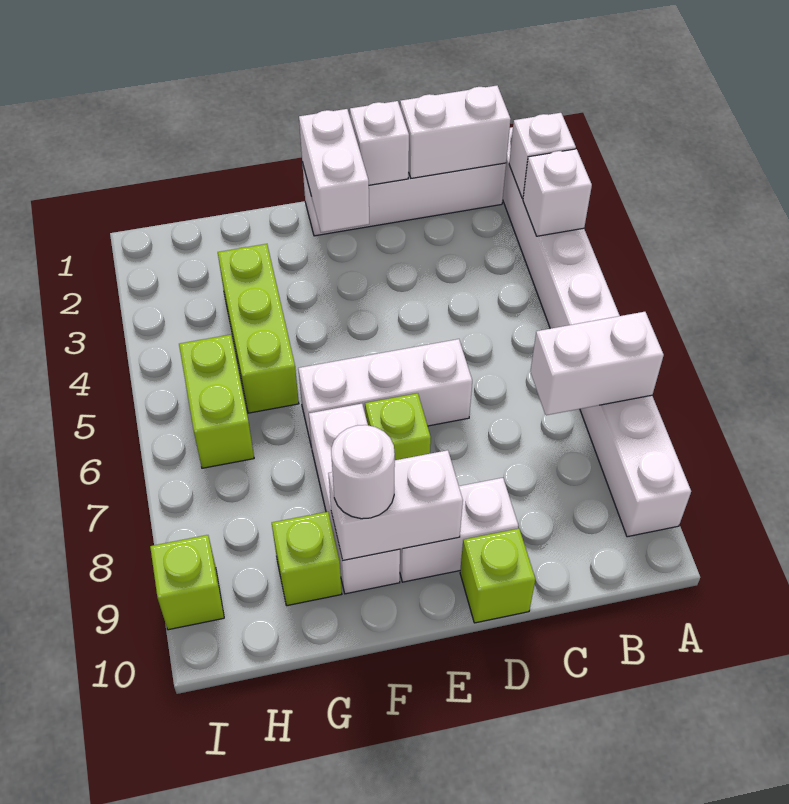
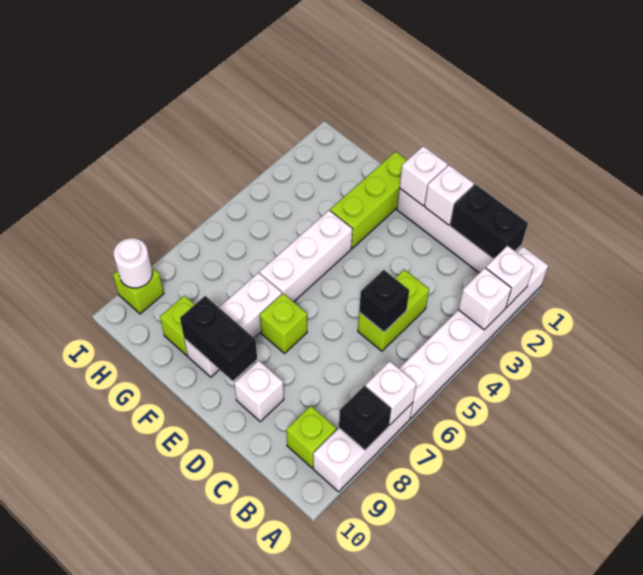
white brick A7:B7 level 2 -> white brick A7 level 2
none -> black brick A8 level 2
white brick B1:C1 level 2 -> black brick B1:C1 level 2
none -> black brick C5 level 2
white brick D6:F6 level 1 -> white brick F4:F6 level 1
white brick D9:E9 level 1 -> white brick D9 level 1
lime brick D10 level 1 -> lime brick B9 level 1
white brick E1:E2 level 2 -> white brick E1 level 2
white brick E9:F9 level 2 -> black brick E9:F9 level 2
white round brick F9 level 3 -> white round brick I9 level 2
lime brick G3:G5 level 1 -> lime brick F1:F3 level 1
lime brick H5:H6 level 1 -> lime brick C4:C5 level 1

